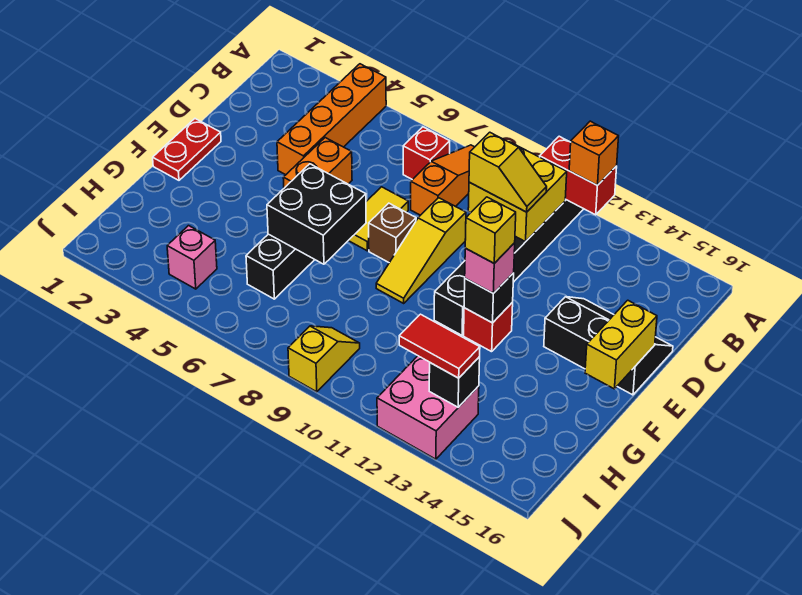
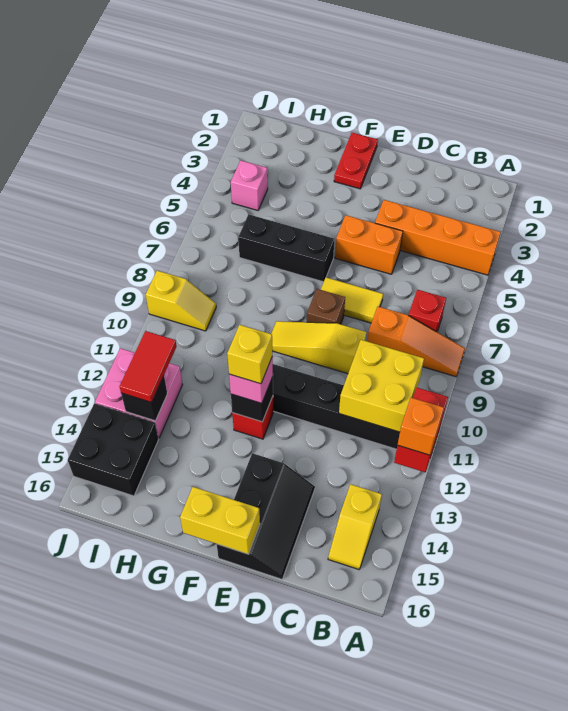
yellow slope C10:C11 level 3 top 10 -> yellow slope B14:B15 level 1 top 14
red plate E1:F1 level 1 -> red plate F1:F2 level 1
black brick F6:G7 level 2 -> black brick I14:J15 level 1

